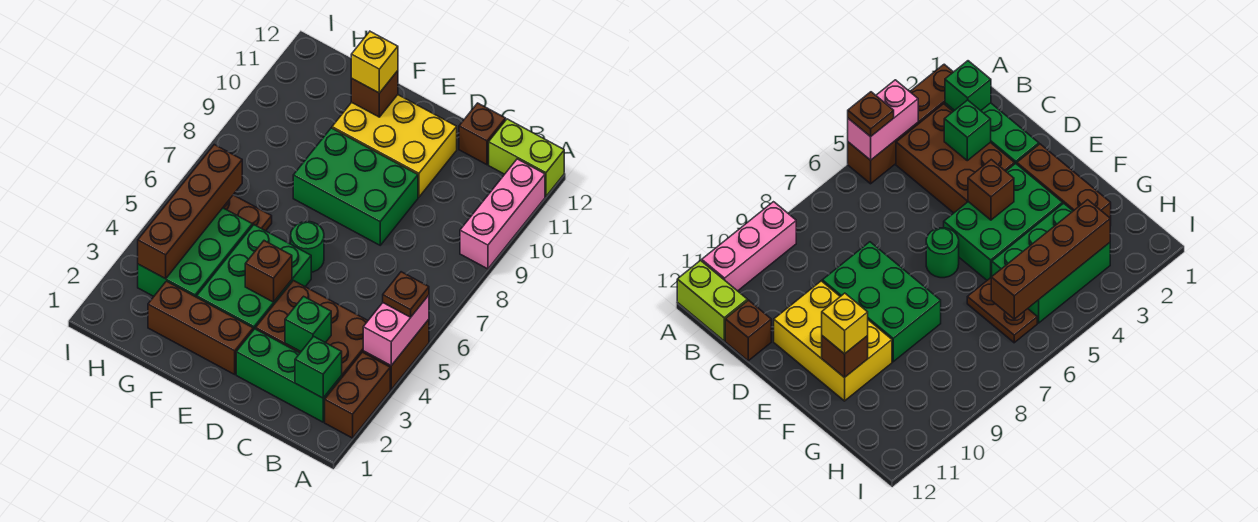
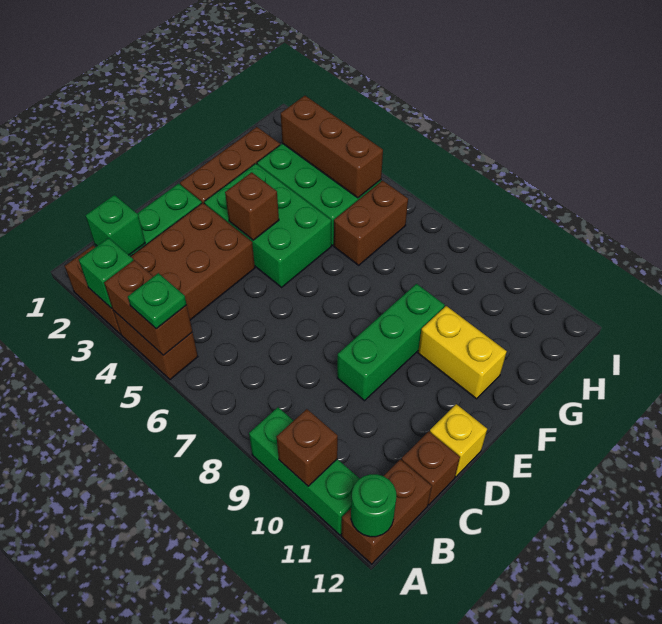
pink brick A4:A5 level 2 -> brown brick A4:A5 level 2
brown plate A5 level 3 -> green plate A5 level 3
pink brick A9:A11 level 1 -> green brick A9:A11 level 1
lime brick A12:B12 level 1 -> brown brick A12:B12 level 1
green brick C3 level 2 -> green brick A3 level 2
green brick D8:F9 level 1 -> green brick D9:F9 level 1
yellow brick D10:F11 level 1 -> yellow brick F10:F11 level 1
green round brick E6 level 1 -> green round brick A12 level 2
brown brick F11 level 2 -> brown brick A10 level 2
yellow brick F11 level 3 -> yellow brick D12 level 1
brown plate G6:H6 level 1 -> brown brick G6:H6 level 1
brown brick H3:H6 level 2 -> brown brick H3:H5 level 2

